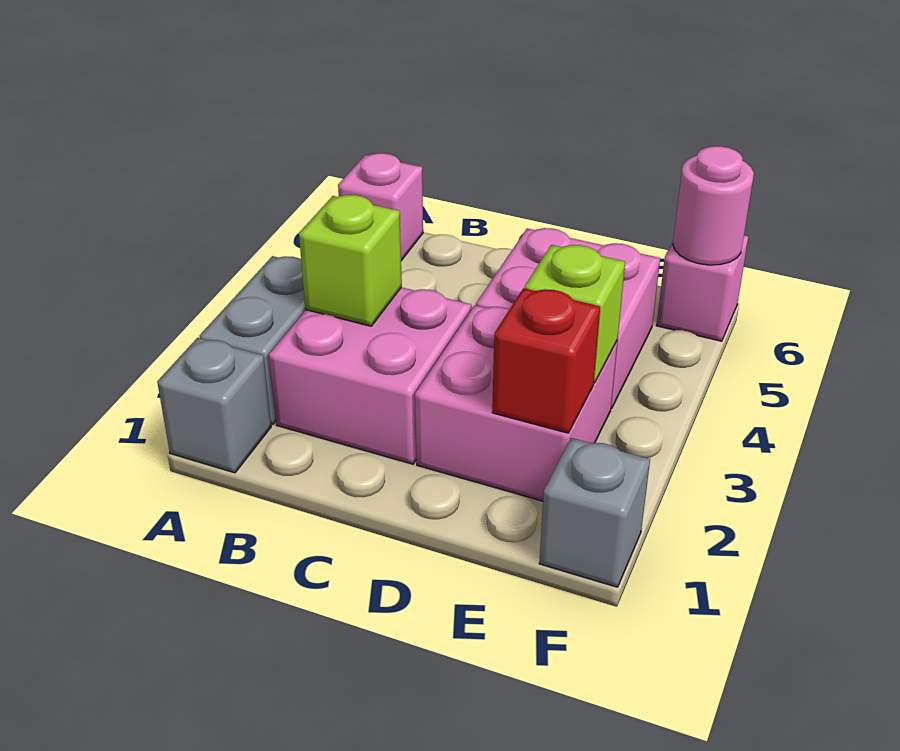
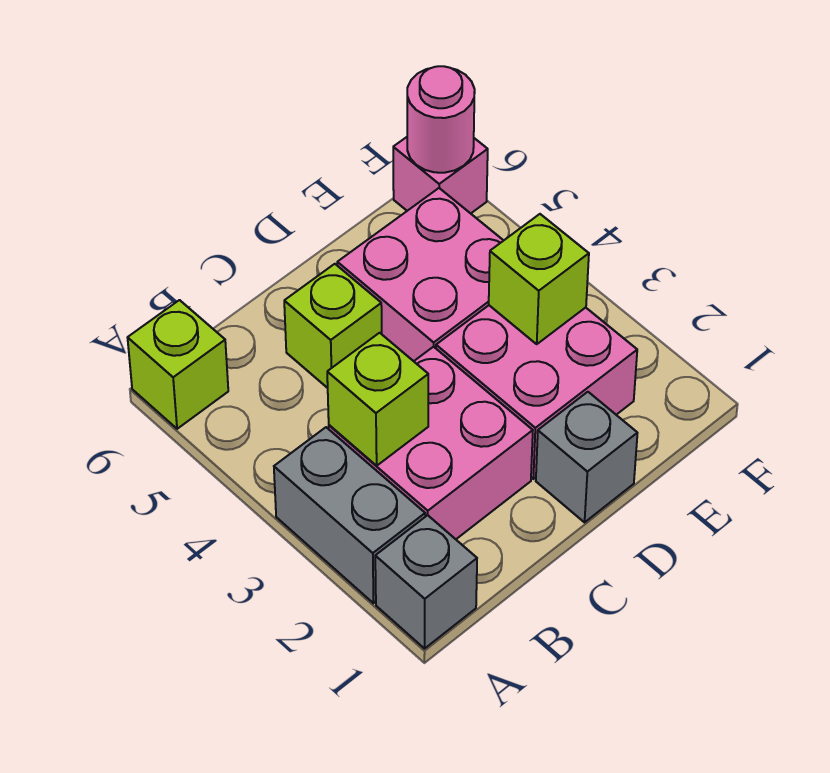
pink brick A6 level 1 -> lime brick A6 level 1
none -> lime brick C5 level 1
red brick E2 level 2 -> none
grey brick F1 level 1 -> grey brick D1 level 1

